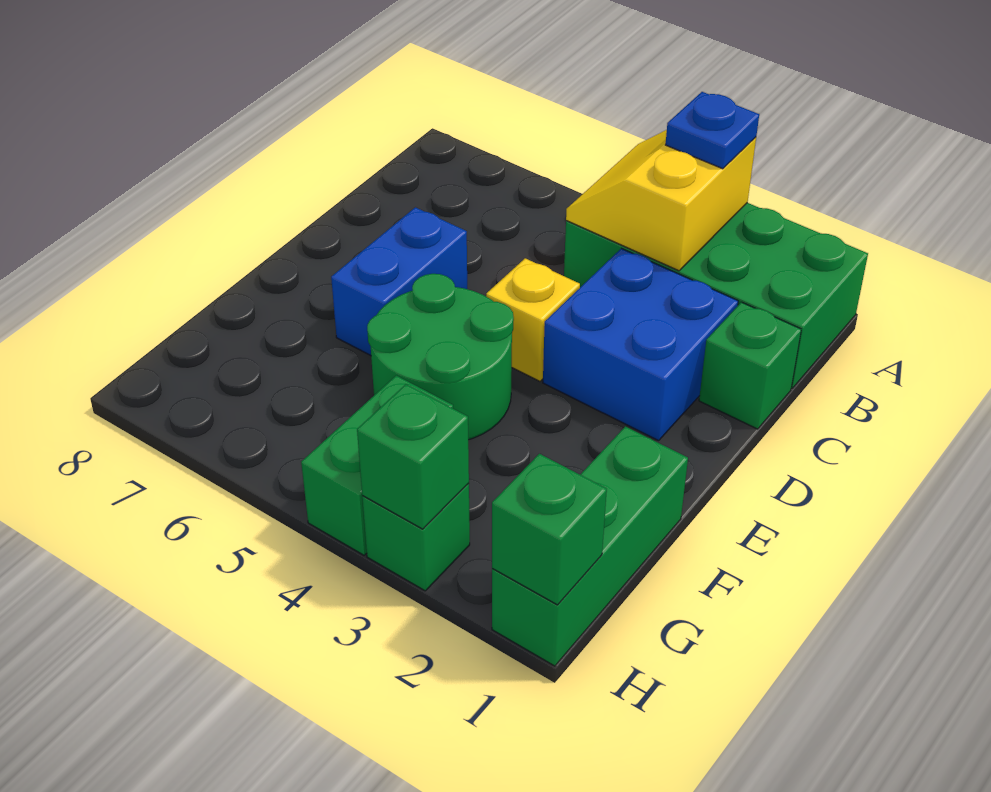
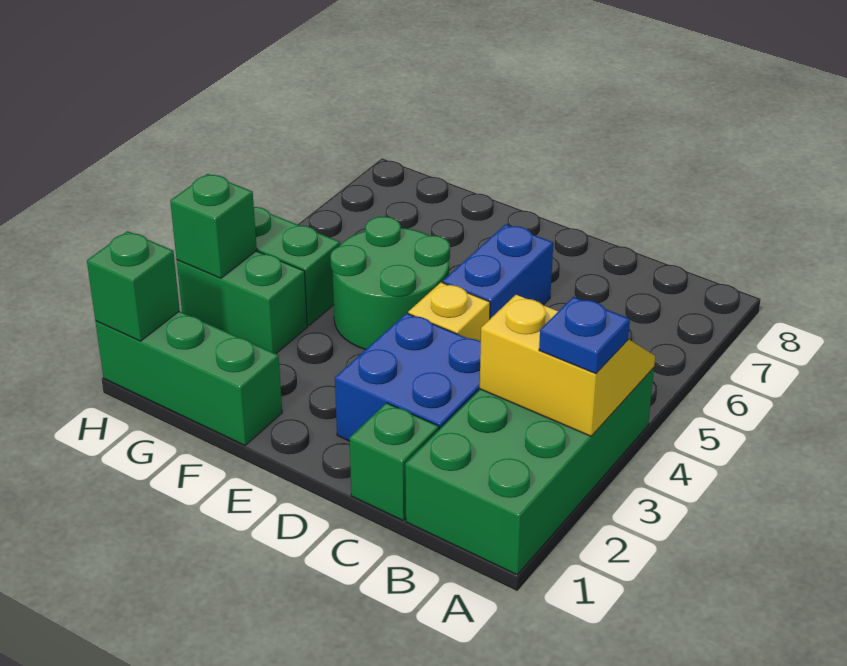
blue brick D6:E6 level 1 -> blue brick D5:D6 level 1
green brick H3 level 1 -> green brick G3:H3 level 1

